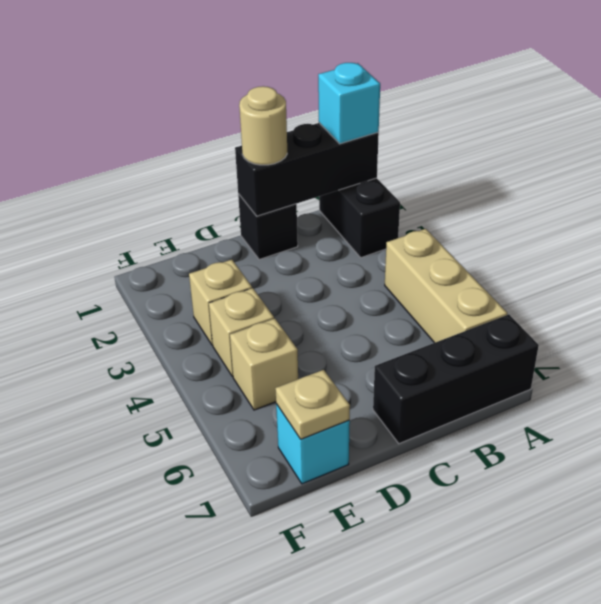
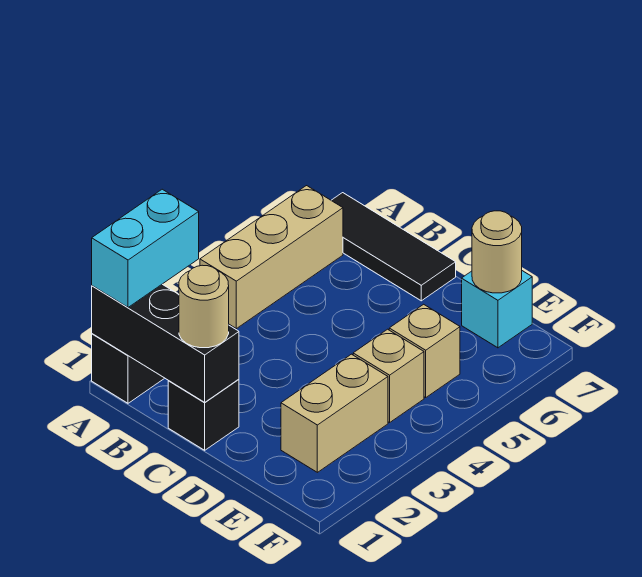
cyan brick A1 level 3 -> cyan brick A1:A2 level 3
black brick A7:C7 level 1 -> black tile A7:C7 level 1
tan brick E3 level 1 -> tan brick E2:E3 level 1
tan plate E7 level 2 -> tan round brick E7 level 2

